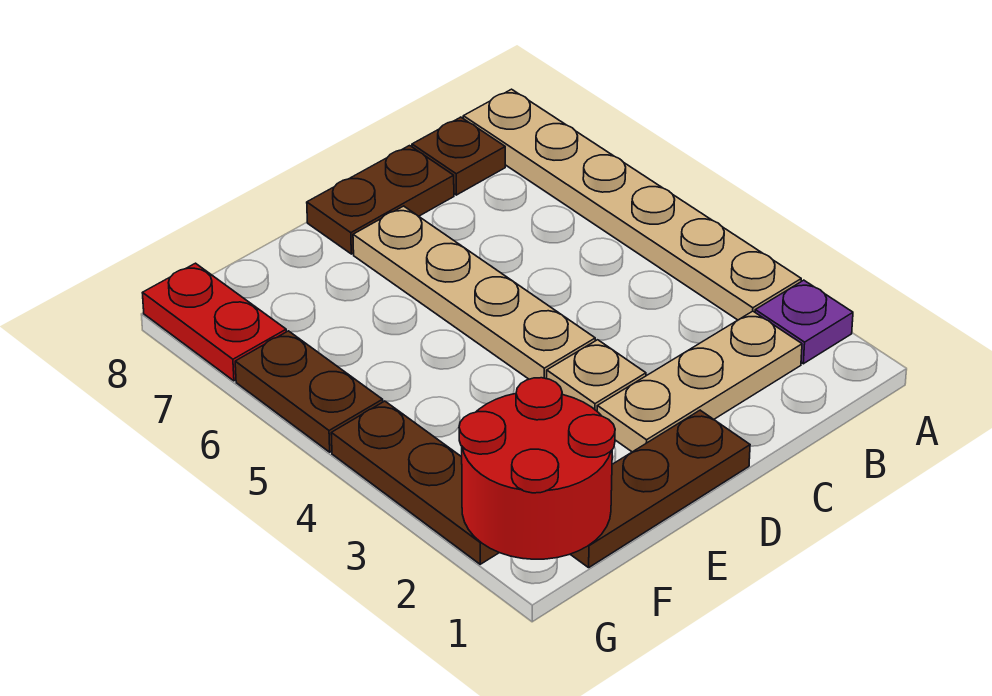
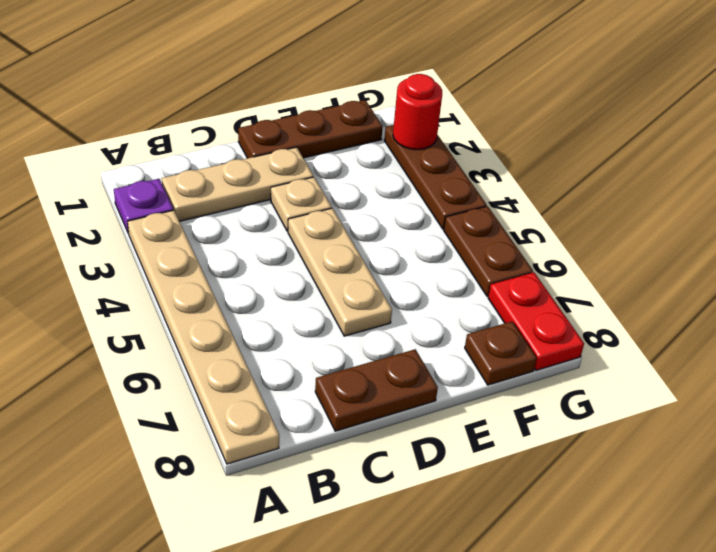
brown plate B8 level 1 -> brown plate F8 level 1
tan plate D4:D7 level 1 -> tan plate D4:D6 level 1
red round brick F1:G2 level 2 -> red round brick G2 level 2

